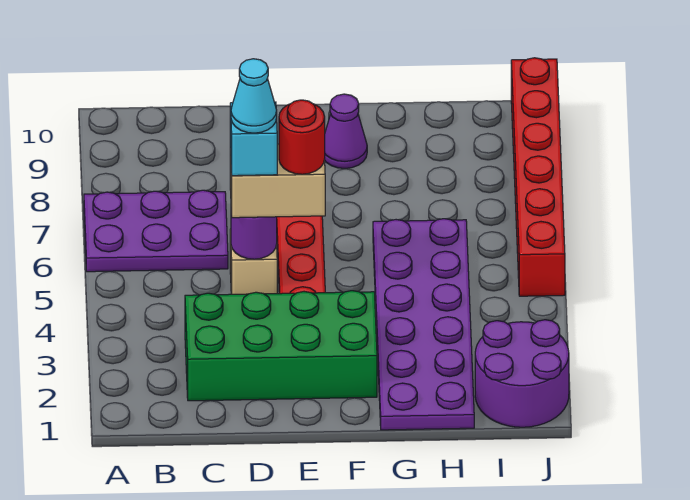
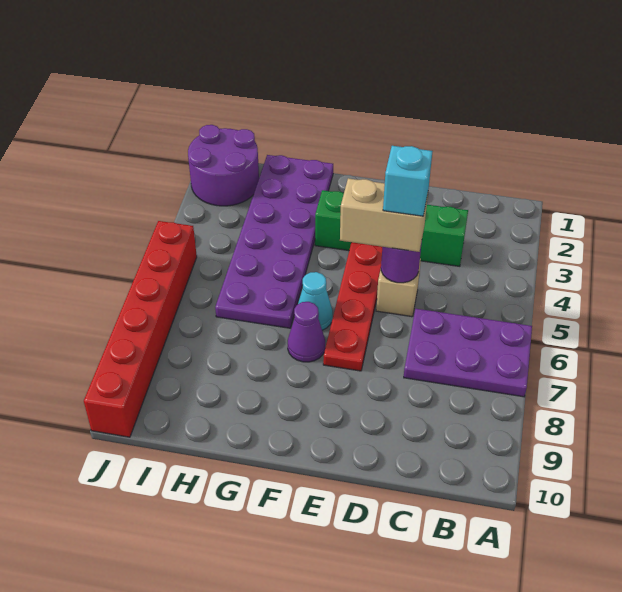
green brick C2:F3 level 1 -> green brick C3:F3 level 1
cyan cone D5 level 5 -> cyan cone F6 level 1
red round brick E5 level 4 -> none
purple cone F9 level 1 -> purple cone F7 level 1

